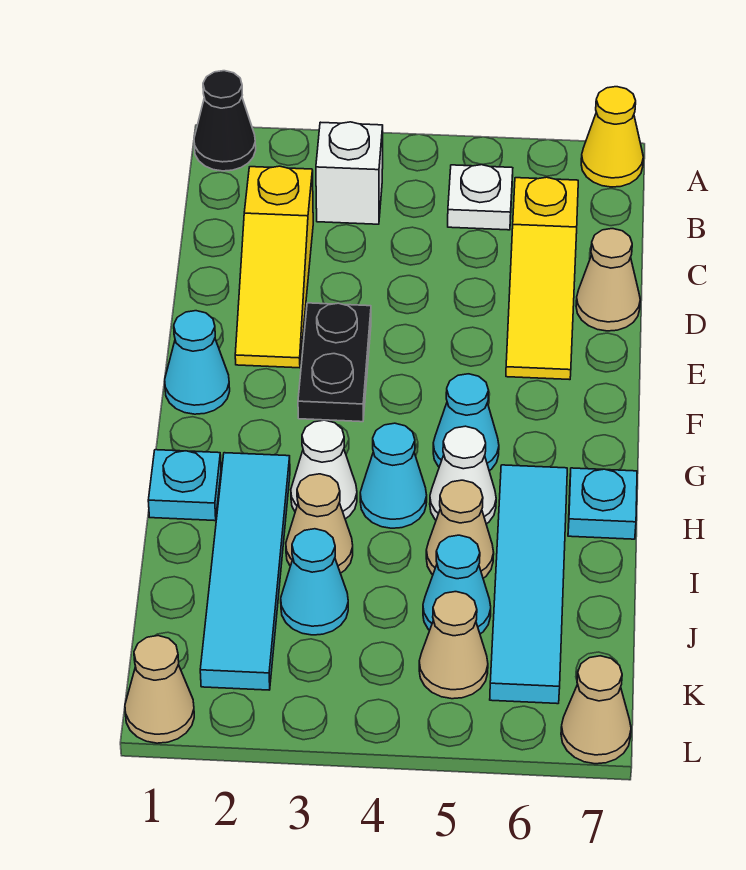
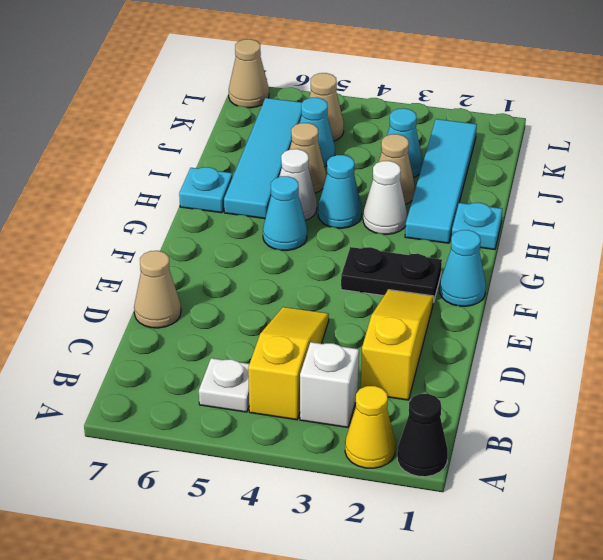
yellow cone A7 level 1 -> yellow cone A2 level 1
yellow slope C6:E6 level 1 top C -> yellow slope B4:D4 level 1 top B
black plate E3:F3 level 1 -> black plate F2:F3 level 1
tan cone L1 level 1 -> none

